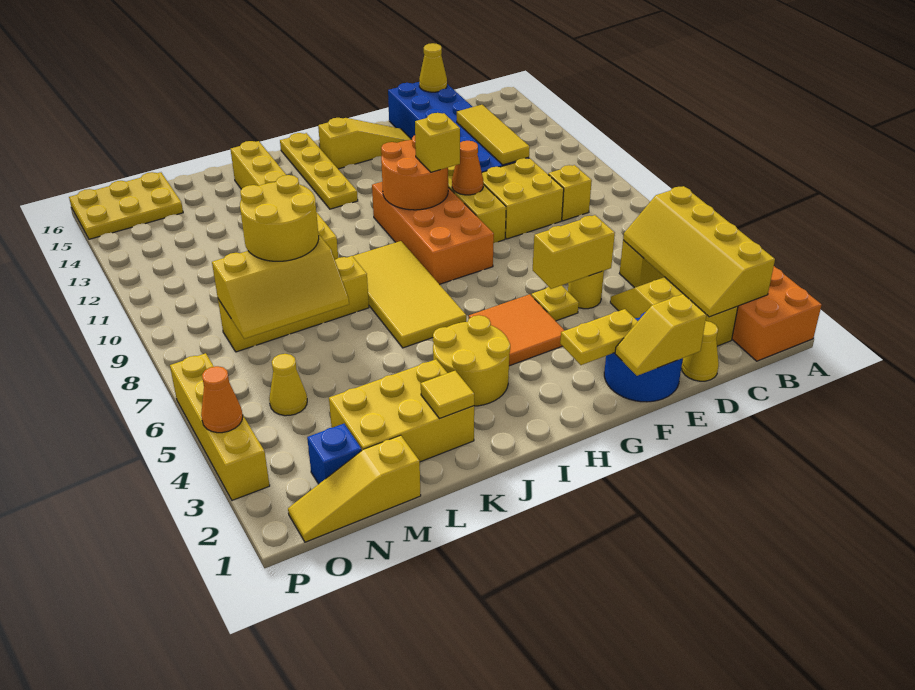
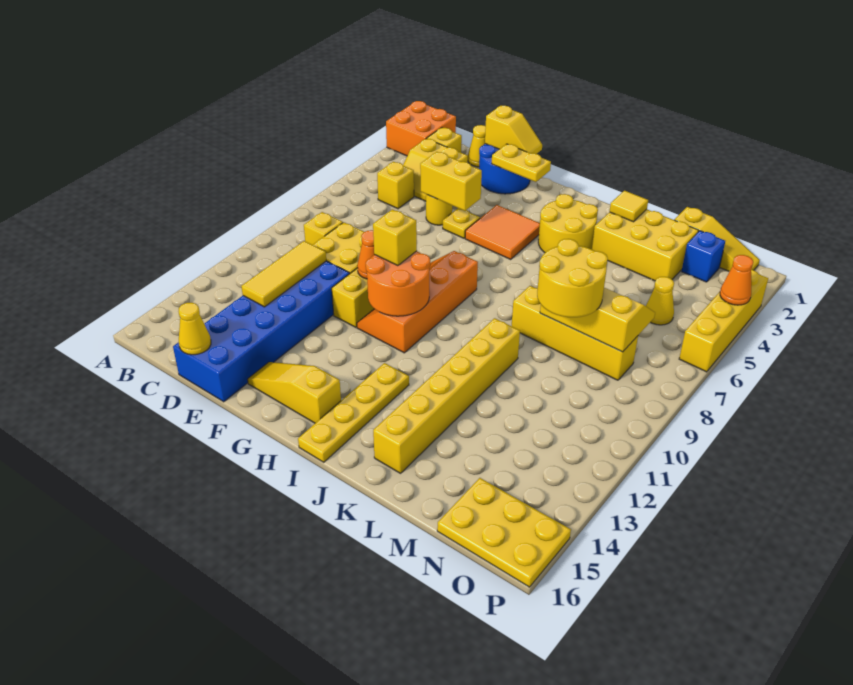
yellow slope B2:C5 level 2 top B -> none
orange brick G8:H11 level 1 -> orange slope G8:H11 level 1 top H
yellow tile I6:J9 level 1 -> none

